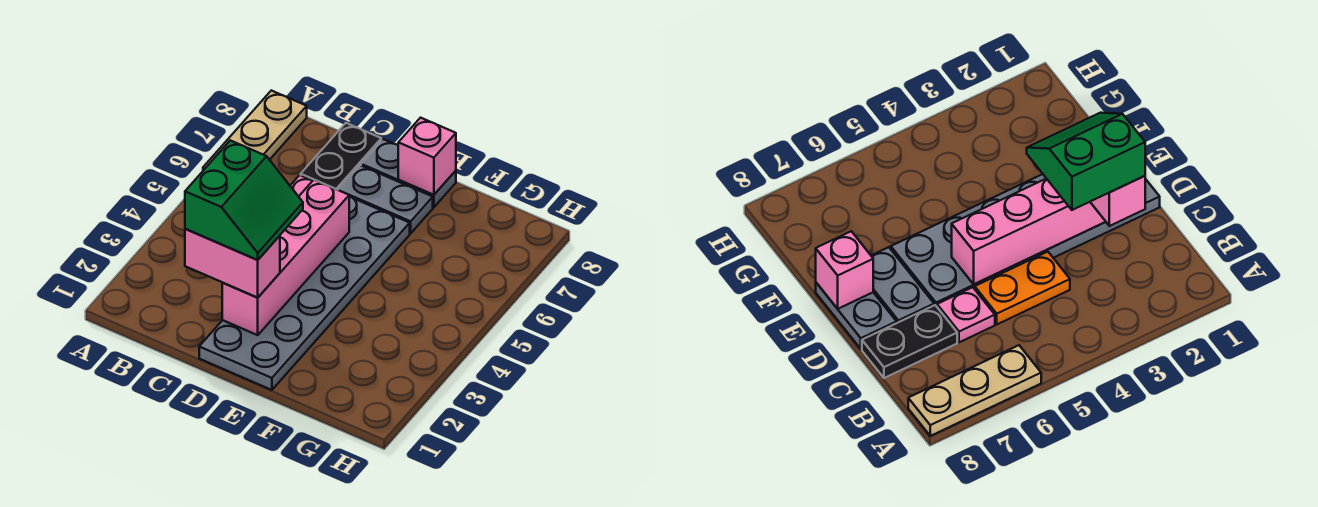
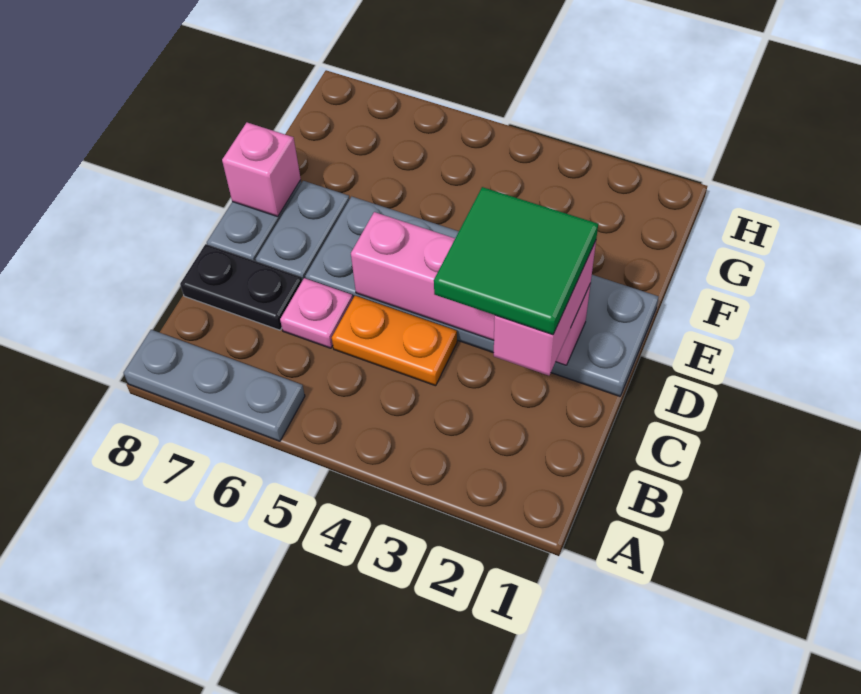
tan plate A6:A8 level 1 -> grey plate A6:A8 level 1
green slope C2:D3 level 4 top C -> green tile C2:D3 level 4

